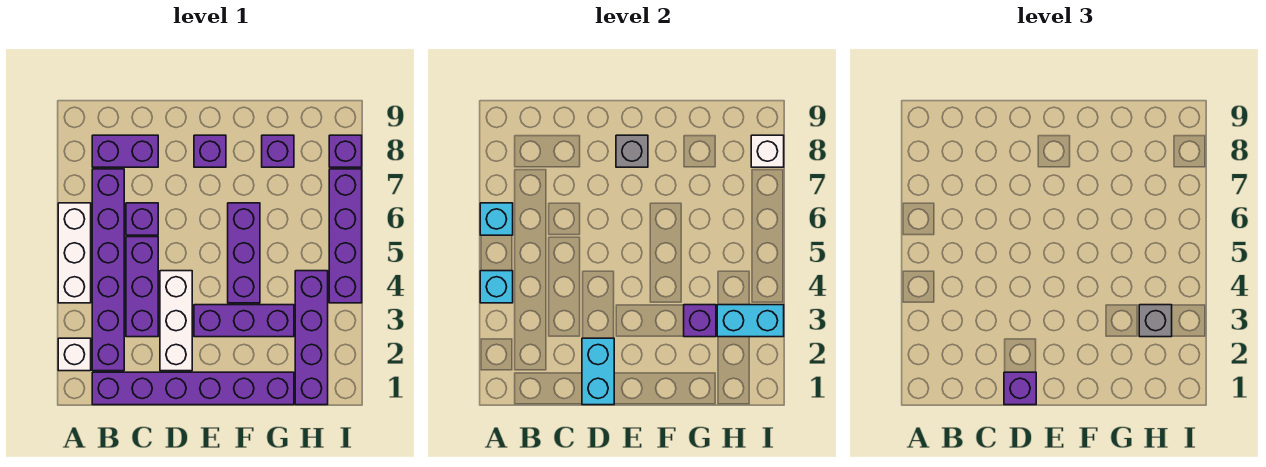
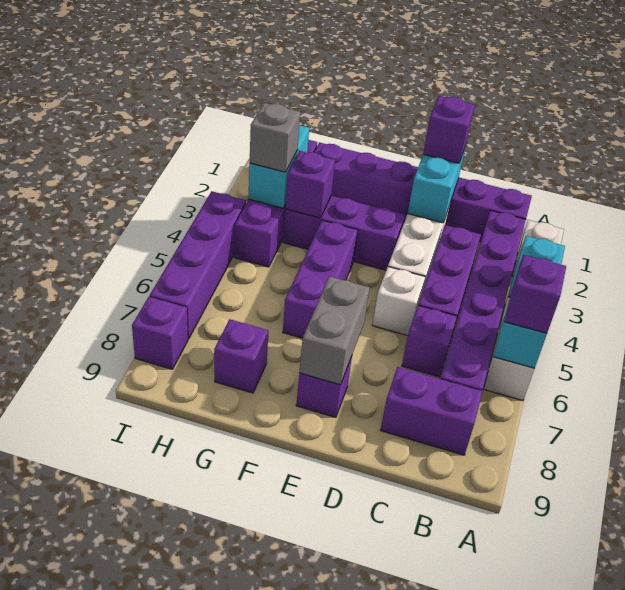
none -> purple brick A6 level 3
grey brick E8 level 2 -> grey brick E7:E8 level 2
cyan brick H3:I3 level 2 -> cyan brick H2:H3 level 2
white brick I8 level 2 -> white brick D5 level 1

